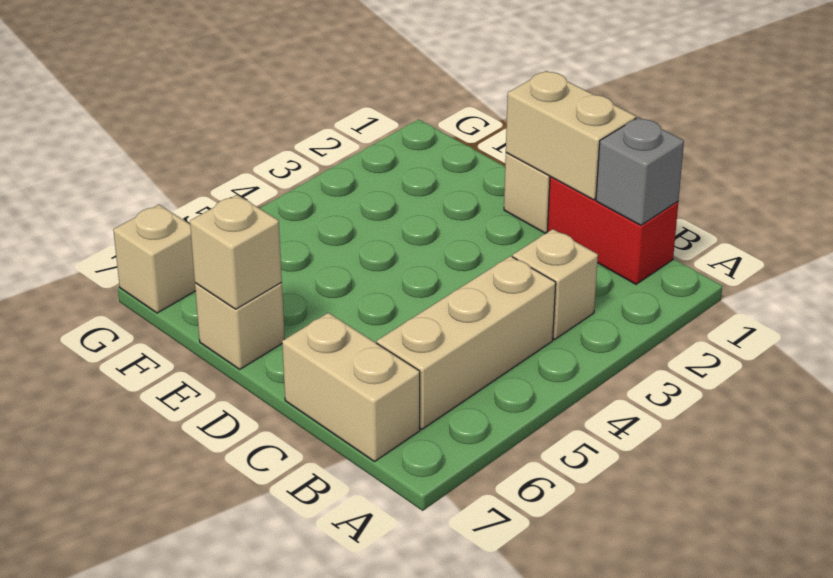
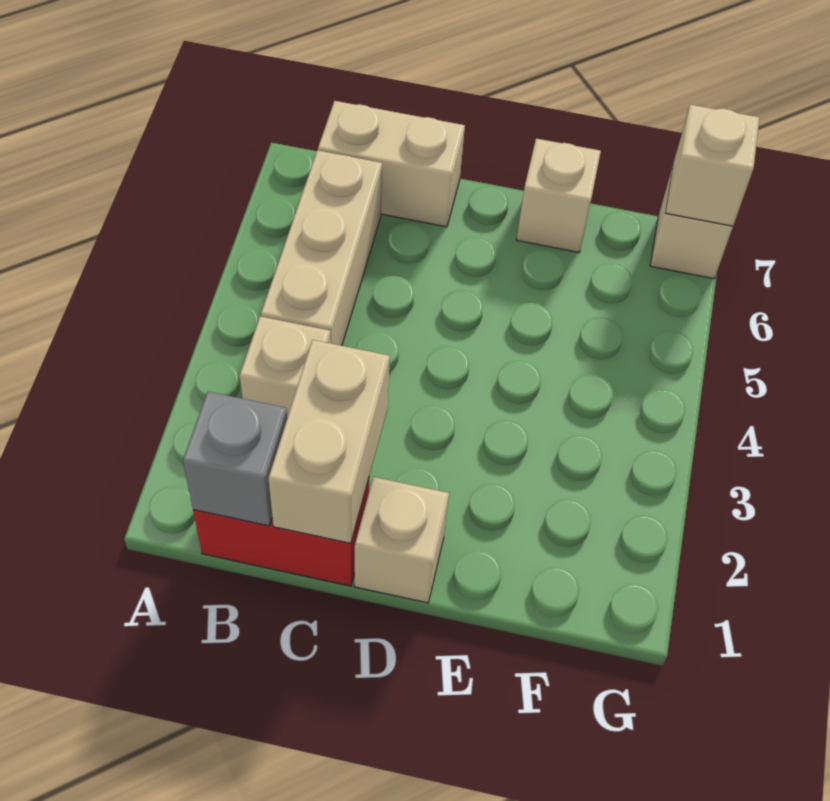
tan brick C1:D1 level 2 -> tan brick C1:C2 level 2
tan brick E7 level 2 -> tan brick G7 level 2

